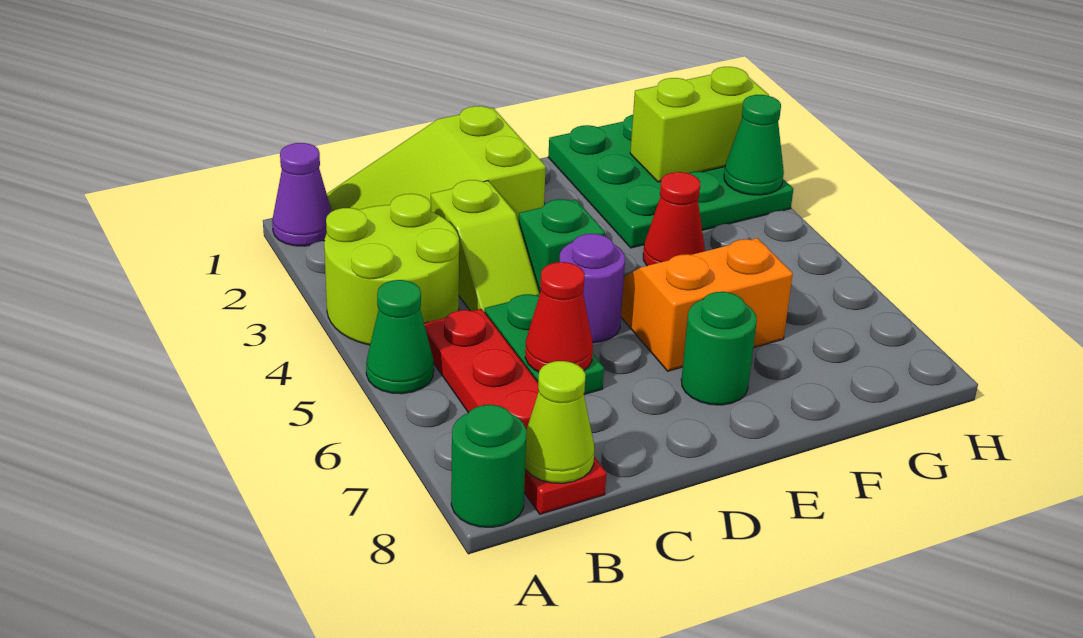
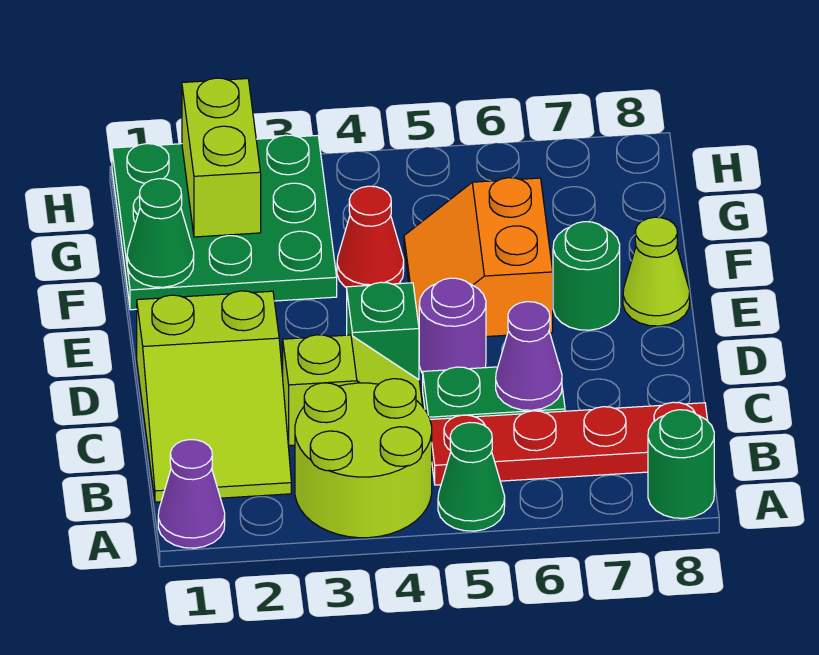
lime cone B8 level 2 -> lime cone E8 level 1
red cone C6 level 2 -> purple cone C6 level 2
green cone H3 level 2 -> green cone F1 level 2

